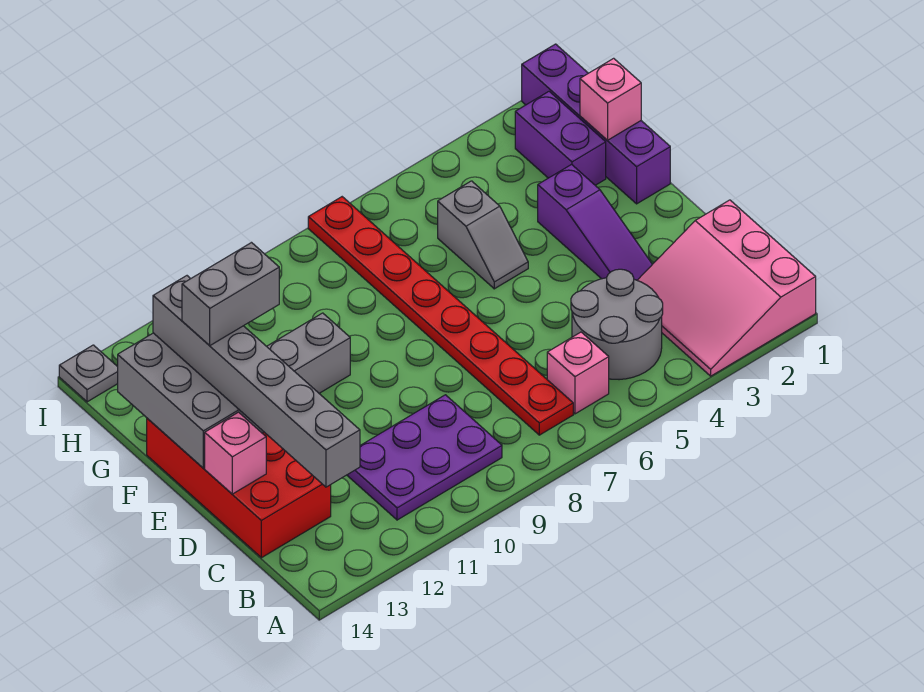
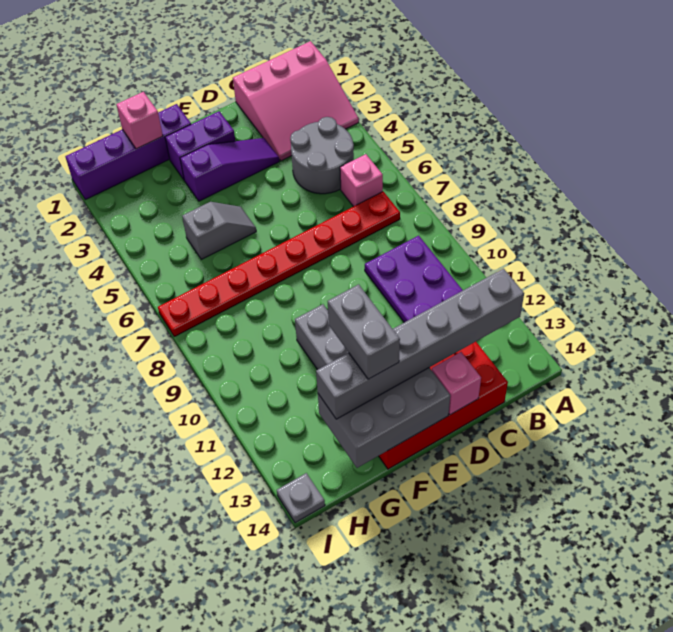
purple brick G2:H2 level 1 -> purple brick E2:F2 level 1

